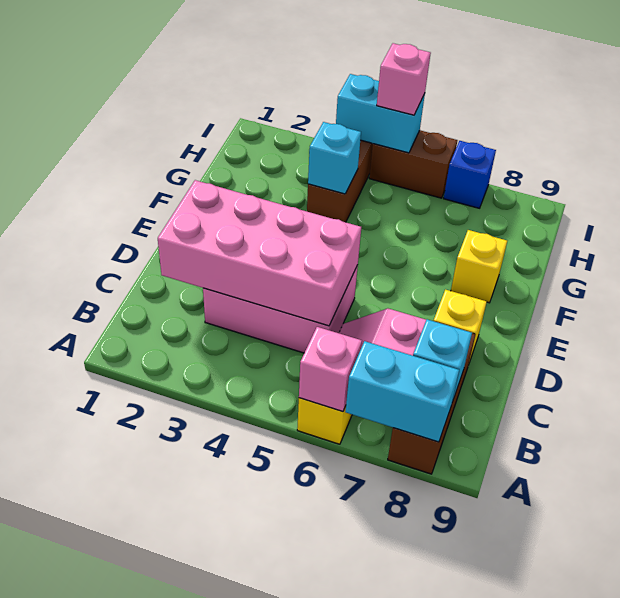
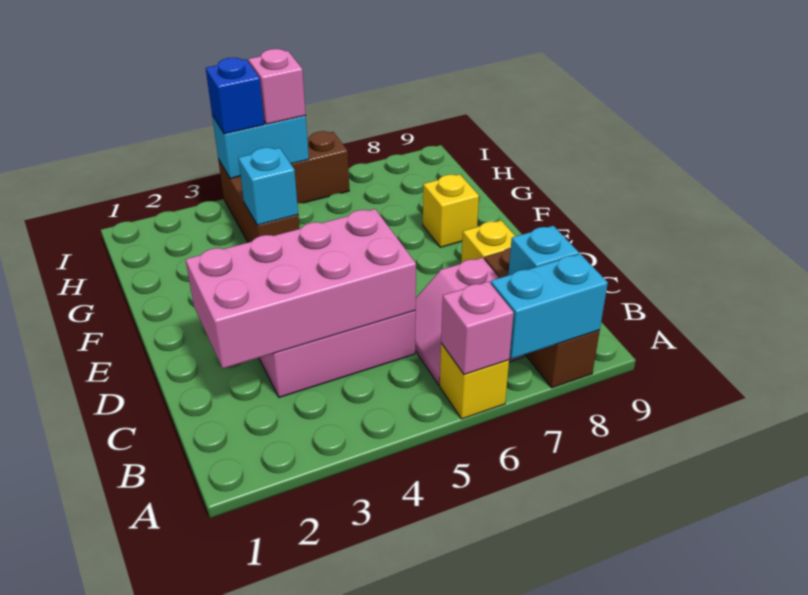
blue brick I7 level 1 -> blue brick I4 level 3

